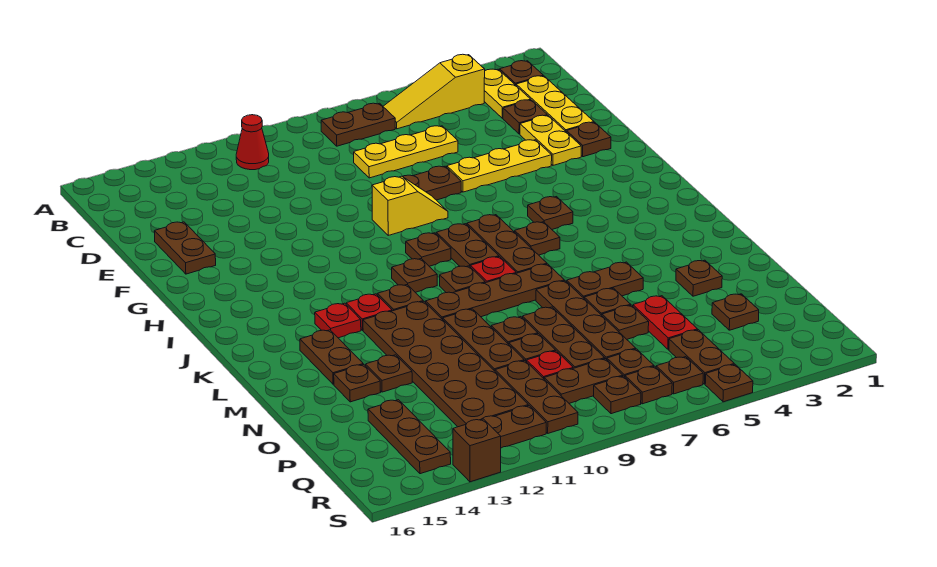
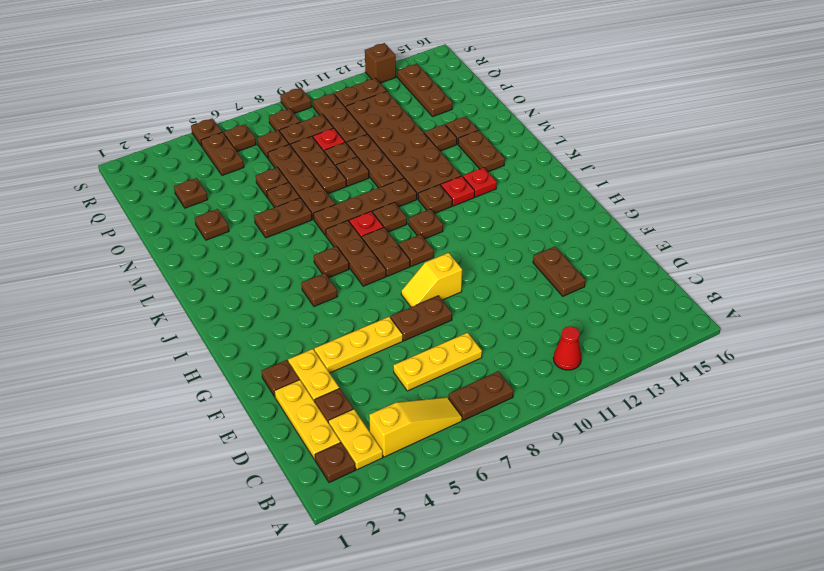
brown plate E15:F15 level 1 -> brown plate E13:F13 level 1
red plate O5:P5 level 1 -> none
brown plate R7 level 1 -> brown plate S9 level 1

